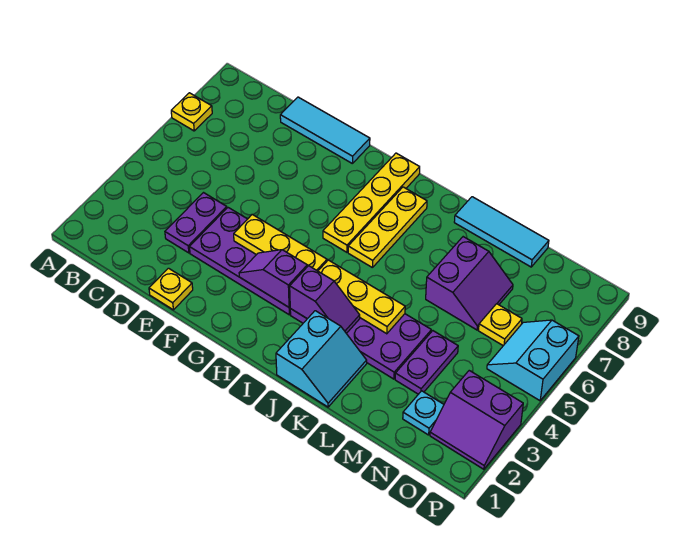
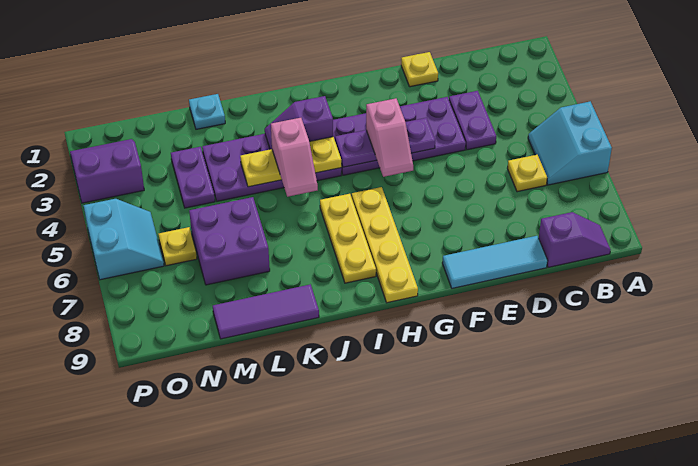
yellow plate A7 level 1 -> yellow plate C6 level 1
yellow plate F4:H4 level 2 -> purple plate F4:H4 level 2
purple slope G3:H3 level 2 top H -> purple slope B9:C9 level 1 top C
none -> pink slope G4:G5 level 3 top 4
cyan slope J1:K2 level 1 top J -> cyan slope A5:B6 level 1 top A
none -> pink slope J4:J5 level 3 top 4
cyan tile K9:M9 level 1 -> purple tile K9:M9 level 1
purple slope L6:M7 level 1 top L -> purple brick L6:M7 level 1
cyan plate N2 level 1 -> cyan plate L1 level 1

